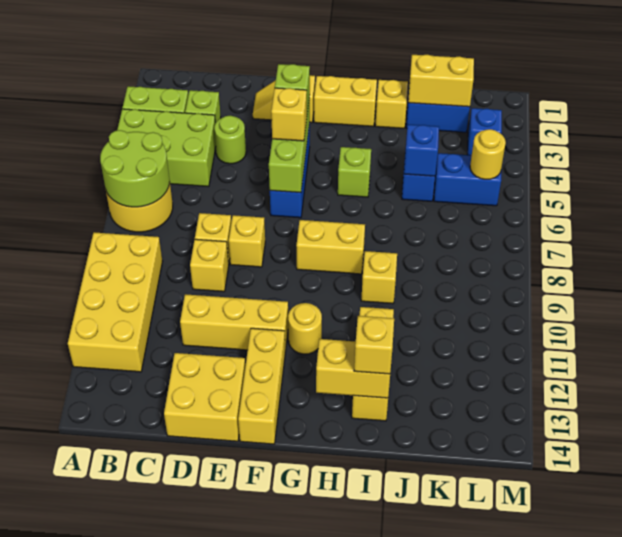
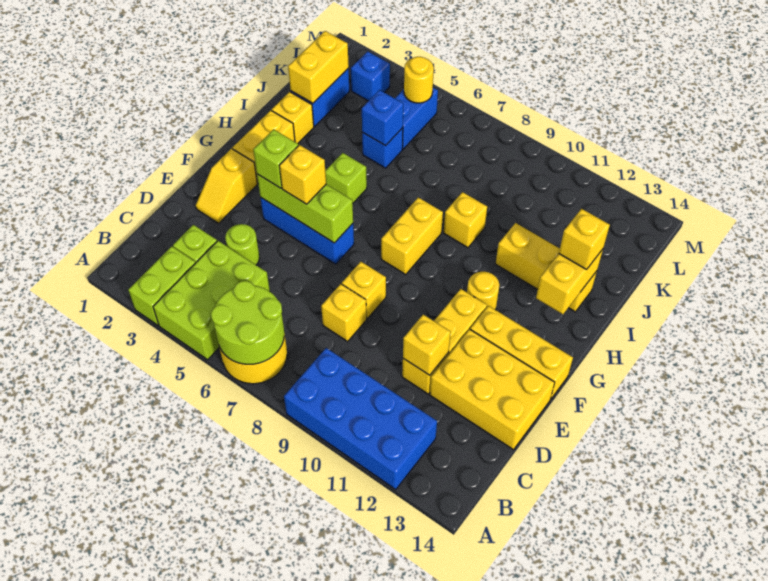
yellow brick A9:B12 level 1 -> blue brick A9:B12 level 1
yellow brick D9 level 1 -> yellow brick D11 level 2
yellow brick D13:E14 level 1 -> yellow brick D12:E14 level 1

